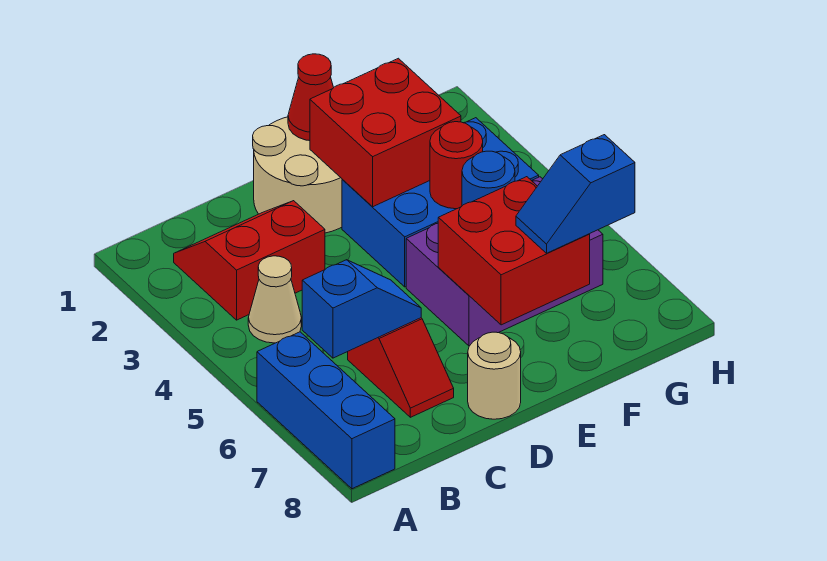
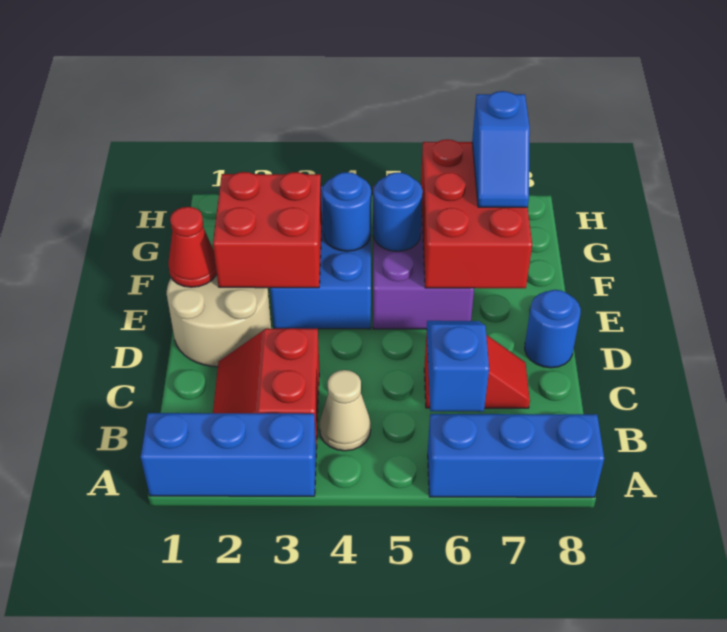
none -> blue brick A1:A3 level 1
tan round brick D8 level 1 -> blue round brick D8 level 1
red brick E6:F7 level 2 -> red brick E6:G7 level 2
red round brick F4 level 2 -> blue round brick F4 level 2

